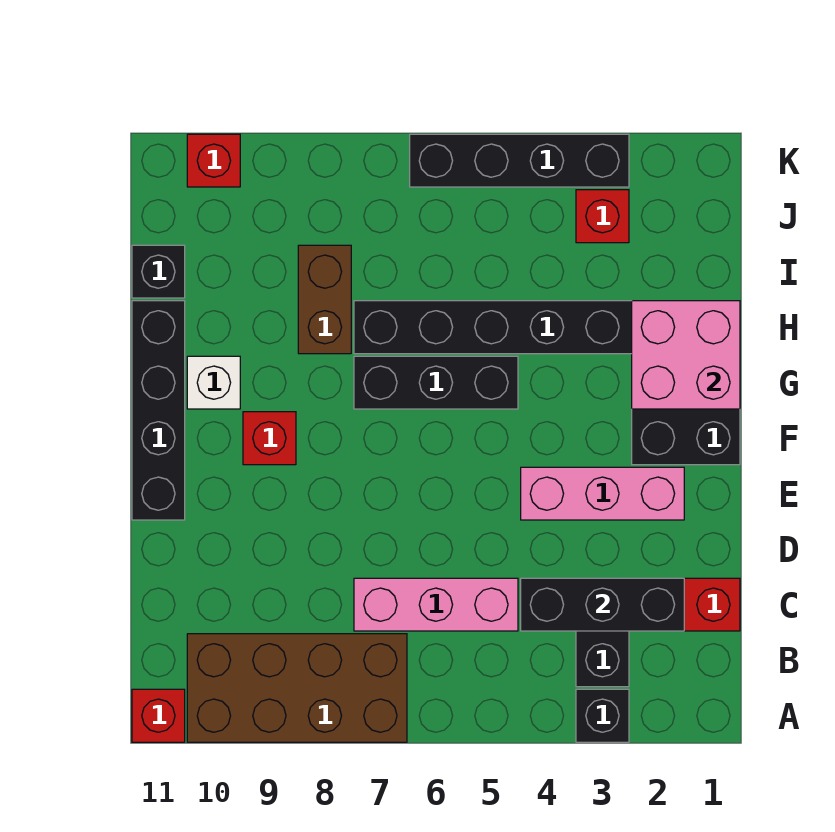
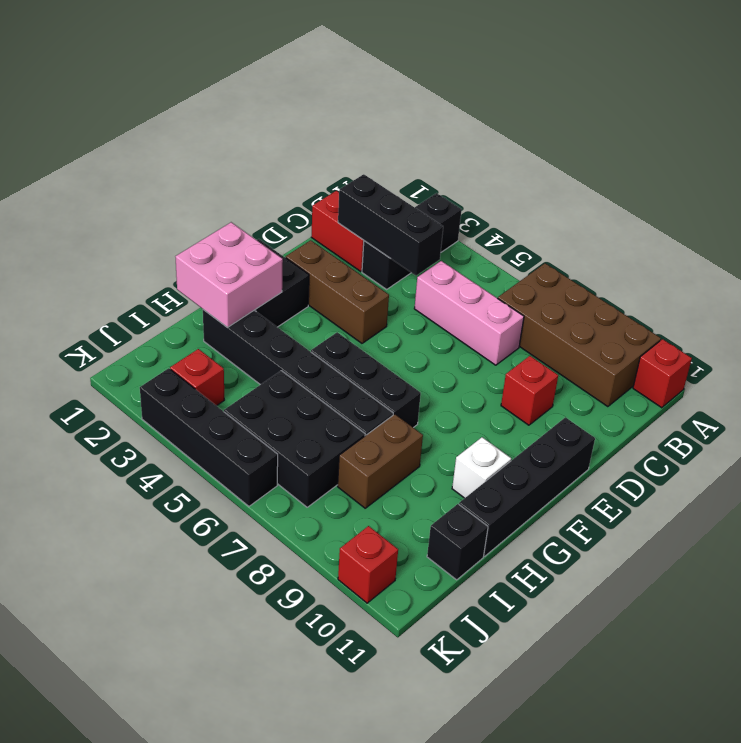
pink brick E2:E4 level 1 -> brown brick E2:E4 level 1
red brick F9 level 1 -> red brick D9 level 1
none -> black brick I5:J7 level 1

